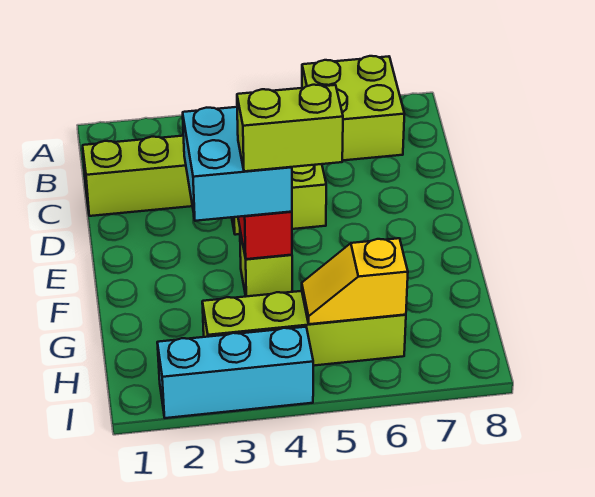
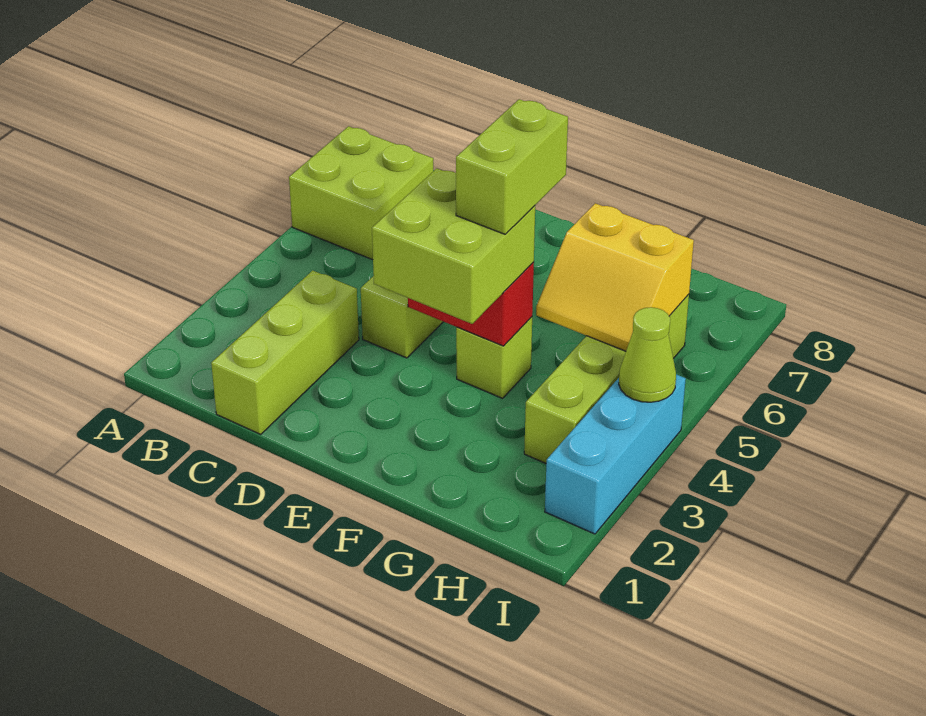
cyan brick E3:F4 level 3 -> lime brick E3:F4 level 3
yellow slope H5:H6 level 2 top 6 -> yellow slope G5:H6 level 2 top 6
none -> lime cone I4 level 2

